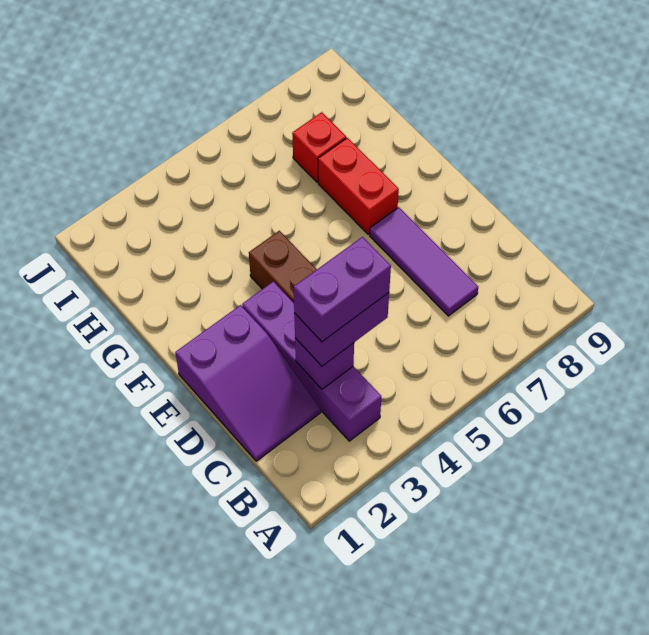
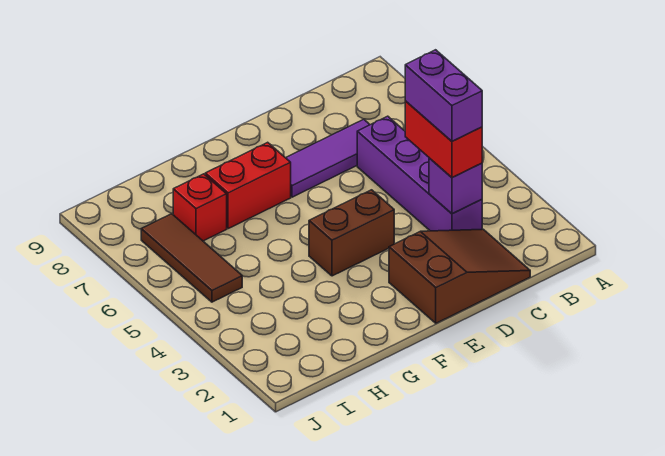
purple brick B3:E3 level 1 -> purple brick C3:C6 level 1
purple slope C1:E2 level 1 top E -> brown slope C1:E2 level 1 top E
purple brick C3:C4 level 3 -> red brick C3:C4 level 3
none -> brown tile I5:I7 level 1

